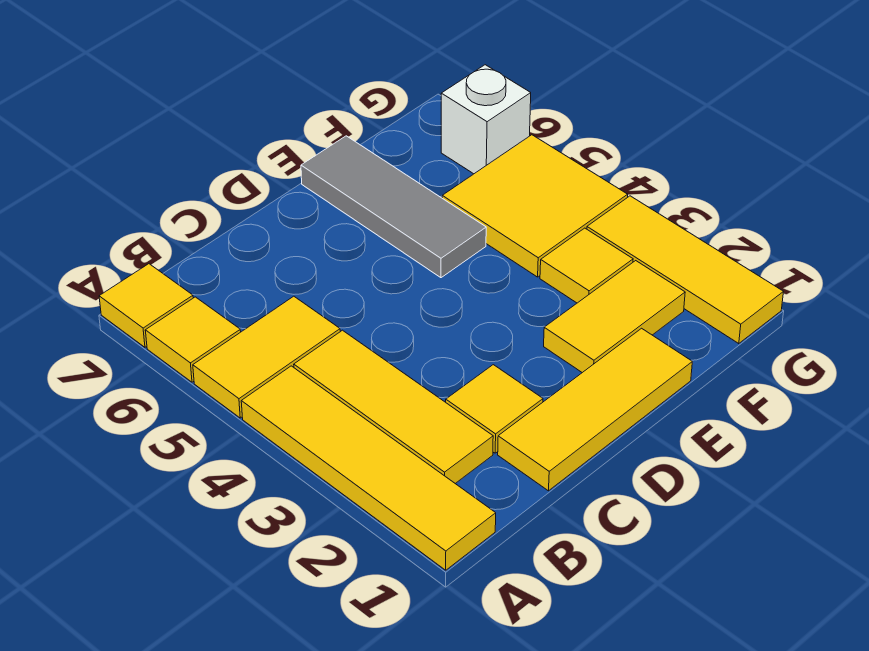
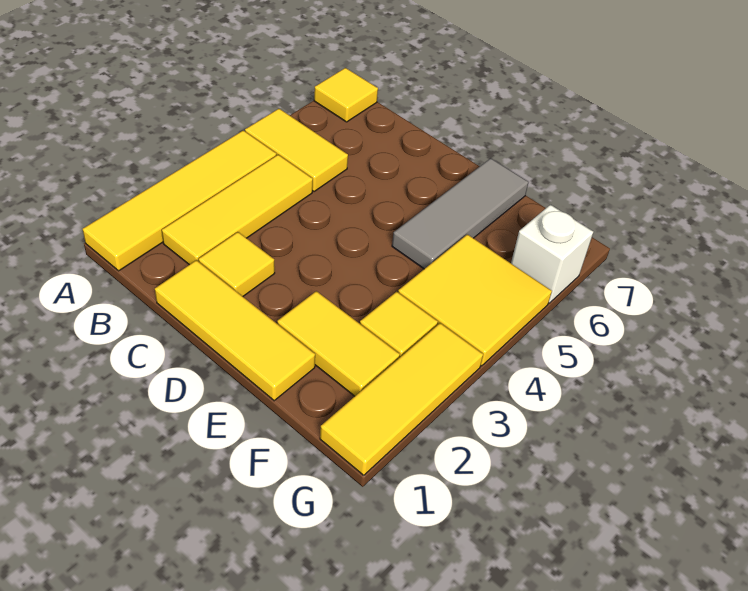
yellow tile A6 level 1 -> none

